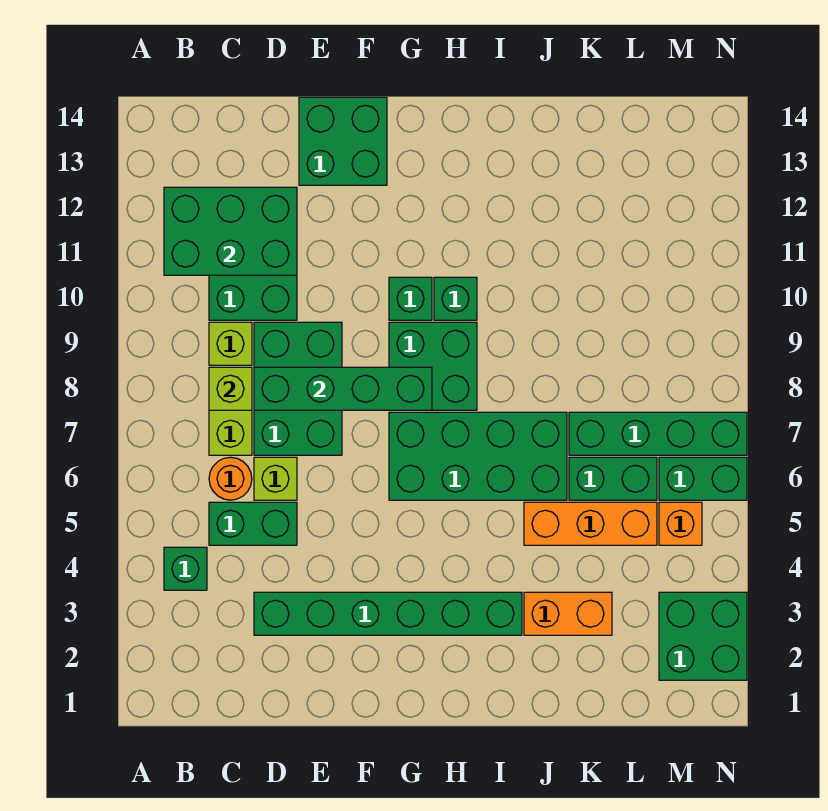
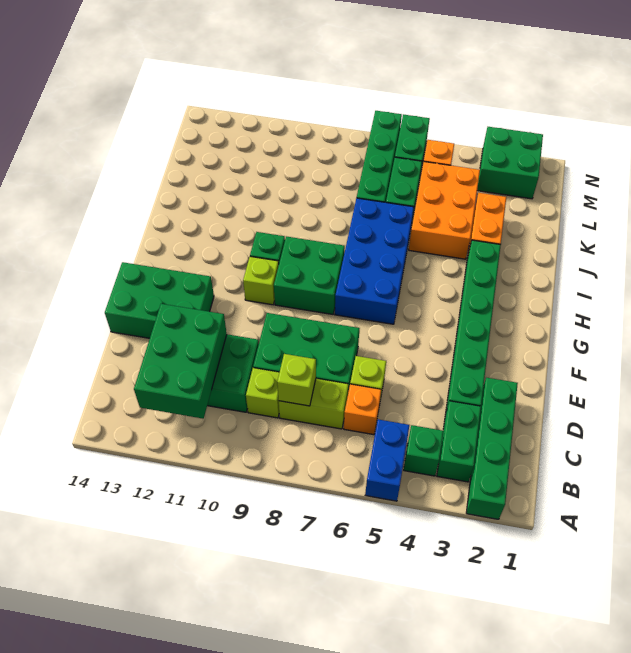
none -> blue brick A5:B5 level 1
green brick C5:D5 level 1 -> green brick B3:C3 level 1
orange round brick C6 level 1 -> orange brick C6 level 1
green brick D8:G8 level 2 -> green brick A2:D2 level 1
green brick E13:F14 level 1 -> green brick E12:F14 level 1
green brick G6:J7 level 1 -> blue brick G6:J7 level 1
green brick G10 level 1 -> lime brick G10 level 1
orange brick J5:L5 level 1 -> orange brick J4:L5 level 1

